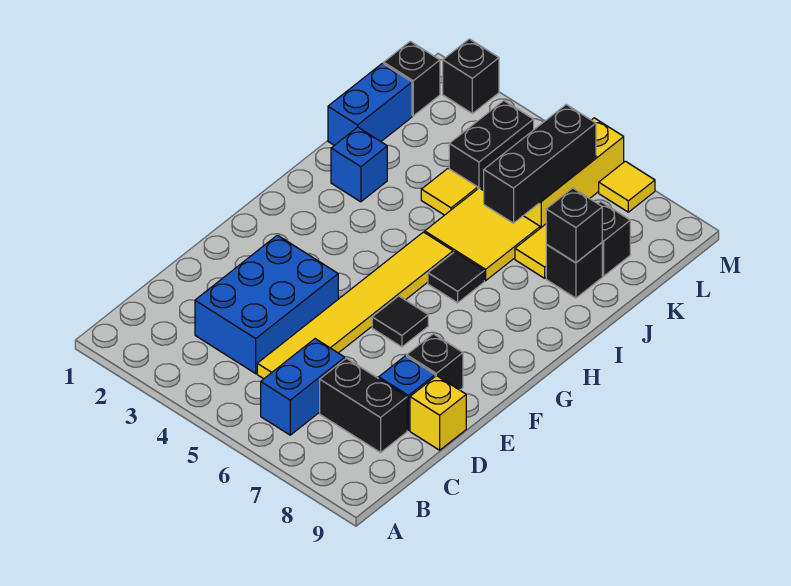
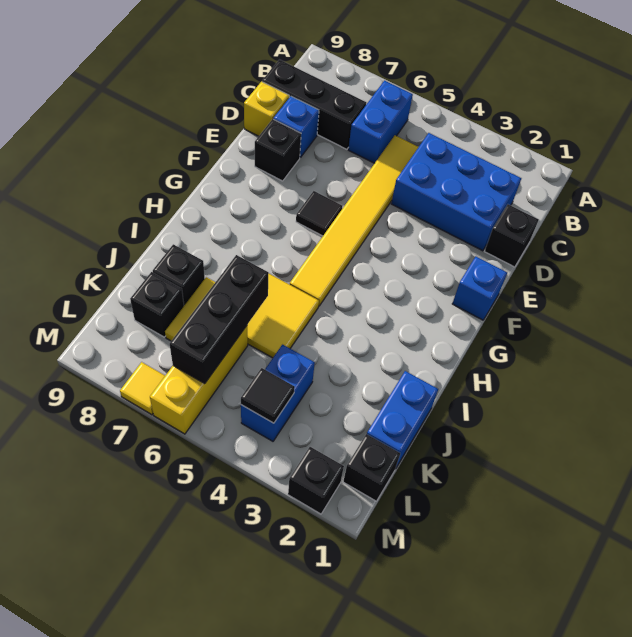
blue brick C3:E4 level 1 -> blue brick C2:D4 level 1
black brick C7:C8 level 1 -> black brick C7:C9 level 1
black tile H6 level 1 -> black tile L4 level 2
blue brick I2 level 1 -> blue brick F1 level 1
yellow tile J4 level 1 -> none
black brick J8 level 2 -> black brick D1 level 1
black brick K4:L4 level 1 -> blue brick K4:L4 level 1

